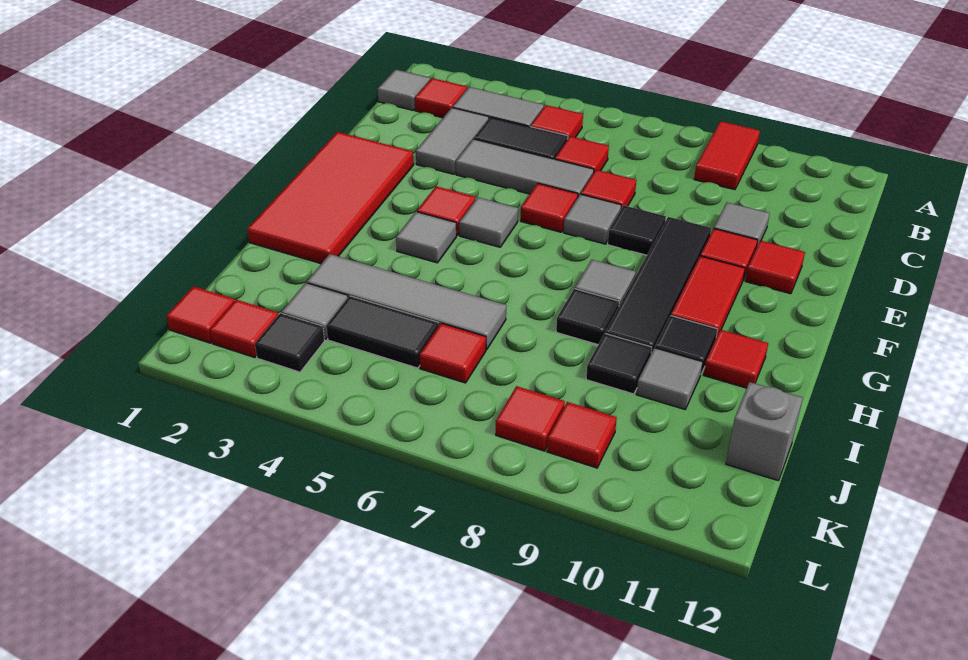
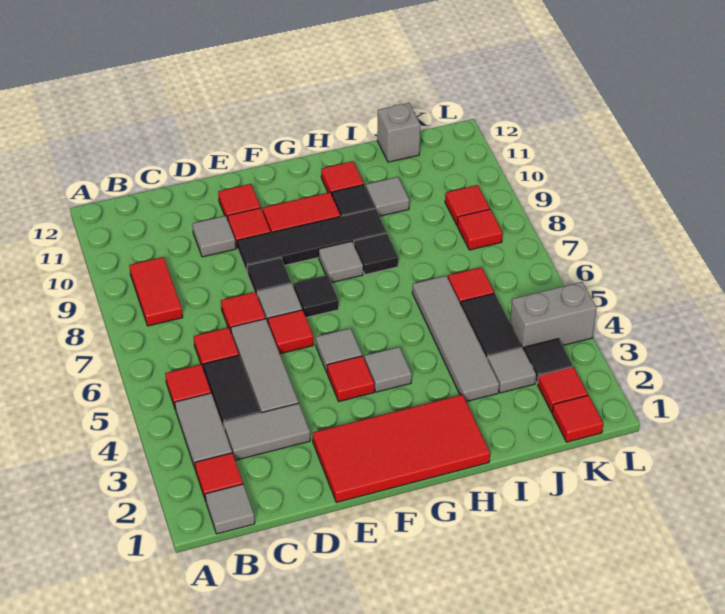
red tile A9:B9 level 1 -> red tile B8:B9 level 1
black tile I9 level 1 -> black tile F7 level 1
none -> grey brick K4:L4 level 1

